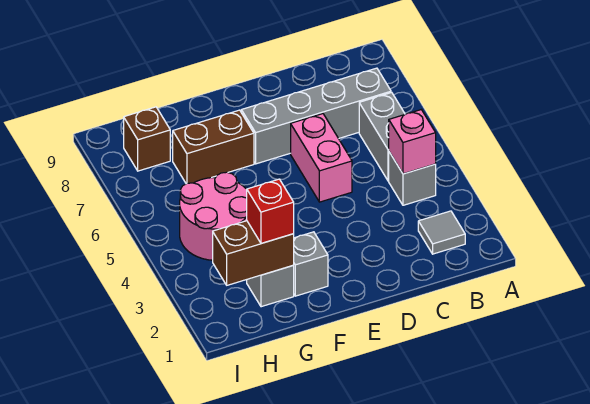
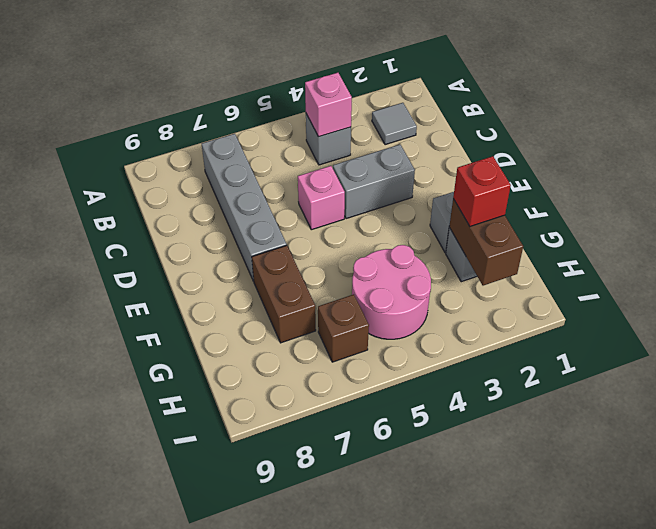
grey brick B5:B6 level 1 -> grey brick D3:D4 level 1
pink brick D5:D6 level 1 -> pink brick D5 level 1
brown brick H8 level 1 -> brown brick H6 level 1

